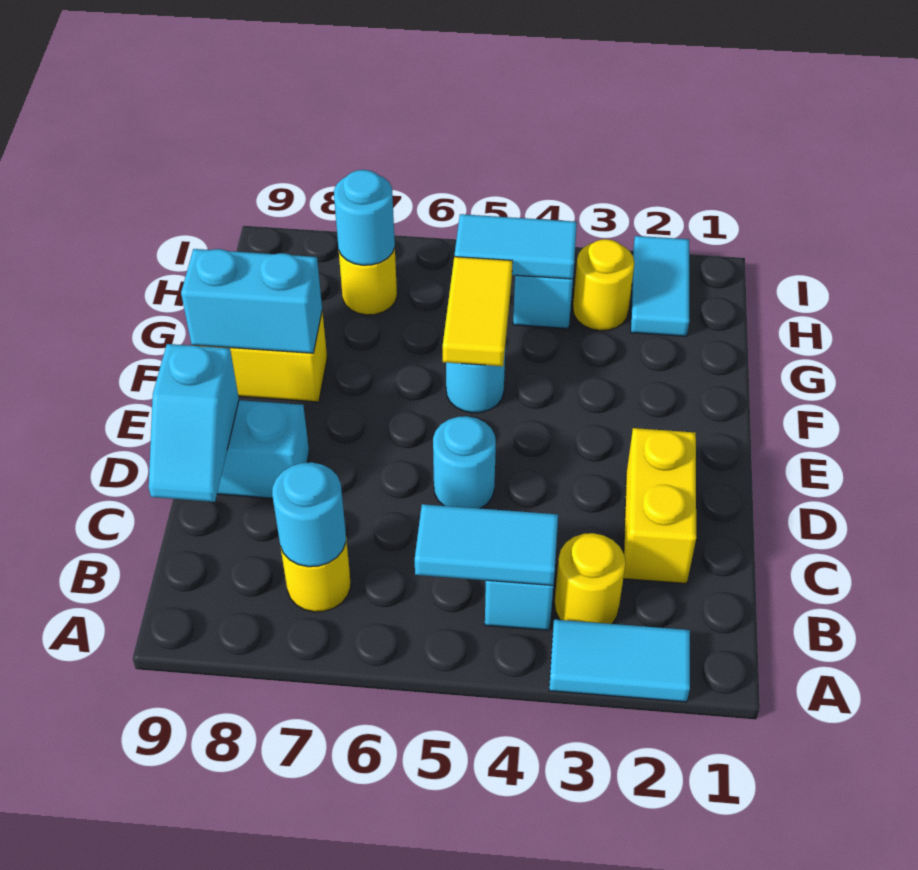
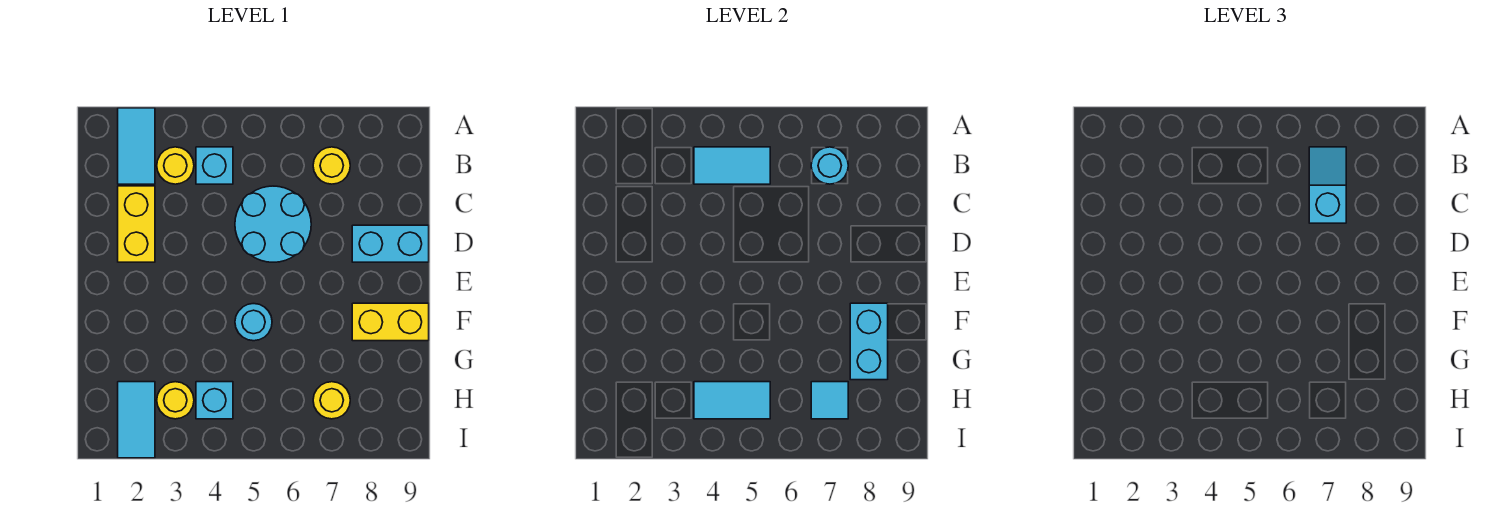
cyan tile A2:A3 level 1 -> cyan tile A2:B2 level 1
cyan slope C9:D9 level 2 top D -> cyan slope B7:C7 level 3 top C
cyan round brick D5 level 1 -> cyan round brick C5:D6 level 1
yellow tile F5:G5 level 2 -> none
cyan brick F8:F9 level 2 -> cyan brick F8:G8 level 2
cyan round brick H7 level 2 -> cyan tile H7 level 2

